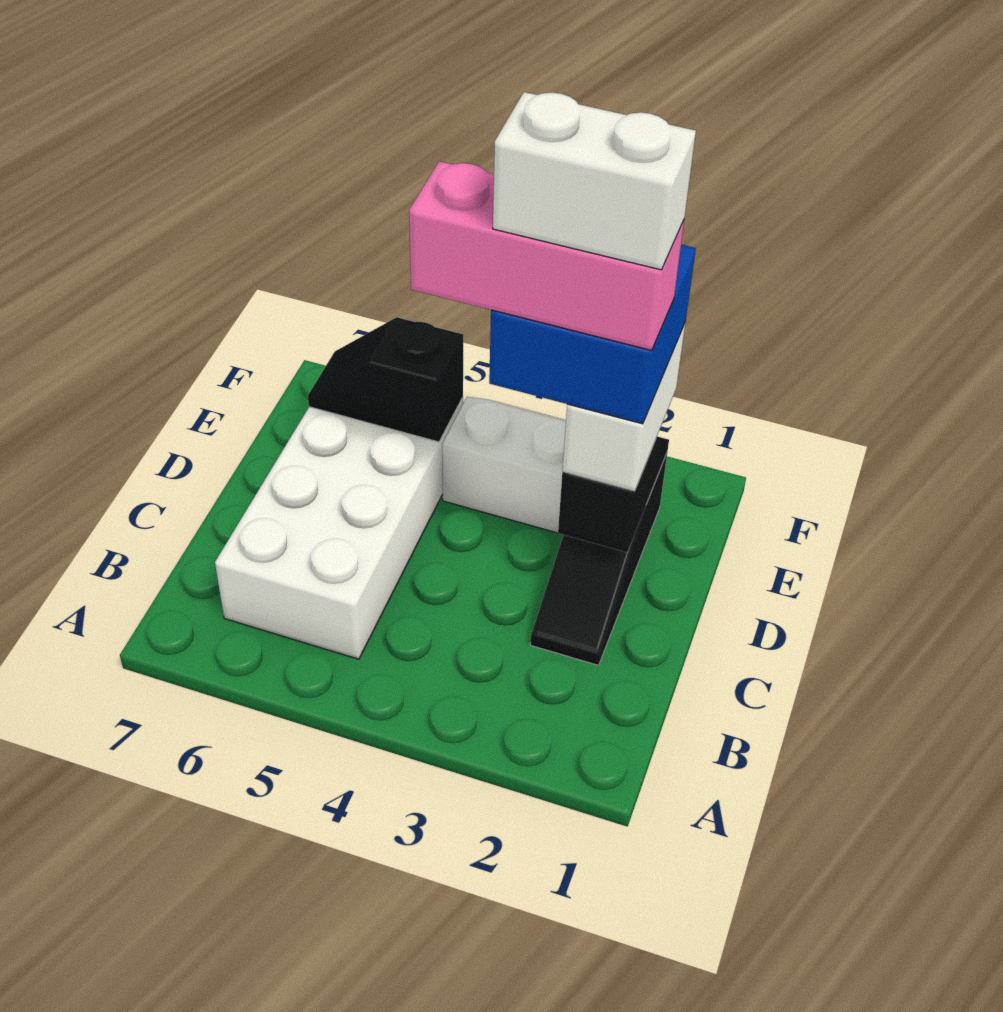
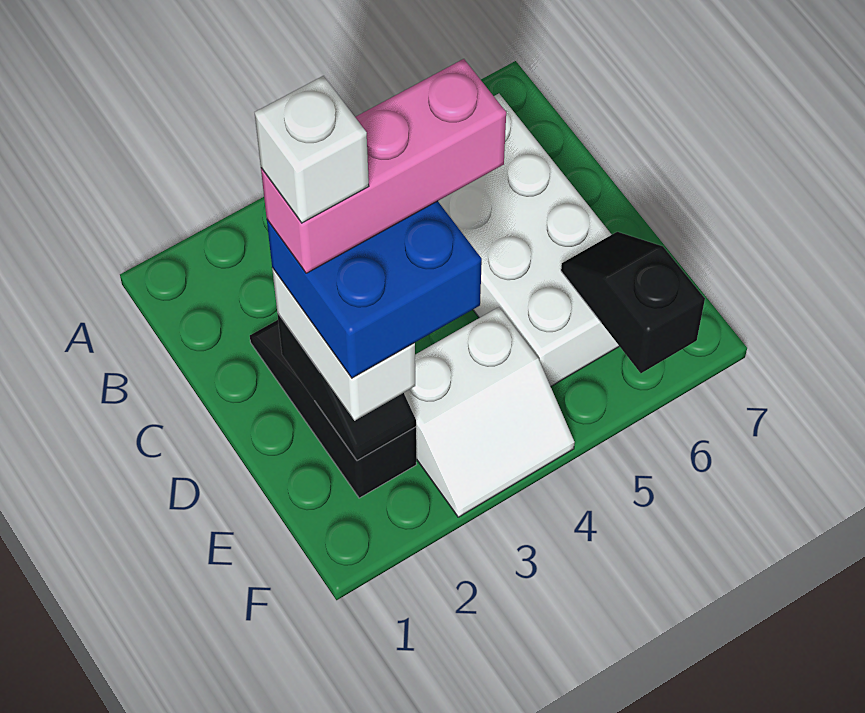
white brick D2:D3 level 6 -> white brick D2 level 6
black slope E5:E6 level 2 top 5 -> black slope E6:F6 level 2 top F

